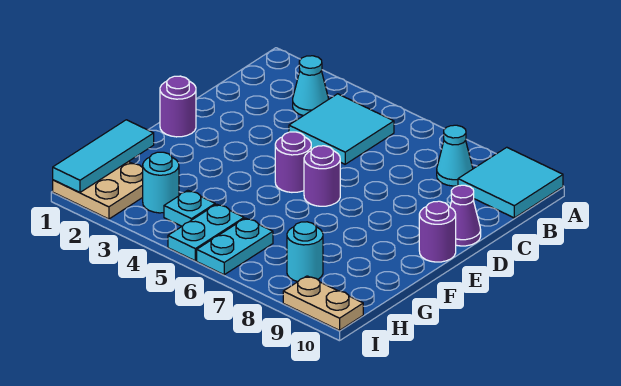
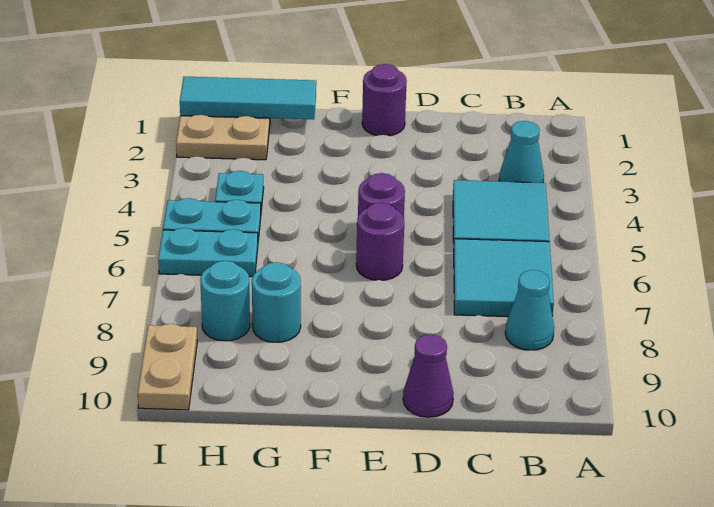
cyan tile A9:B10 level 1 -> cyan tile B6:C7 level 1
purple round brick E10 level 1 -> none
cyan round brick H3 level 1 -> cyan round brick G8 level 1

